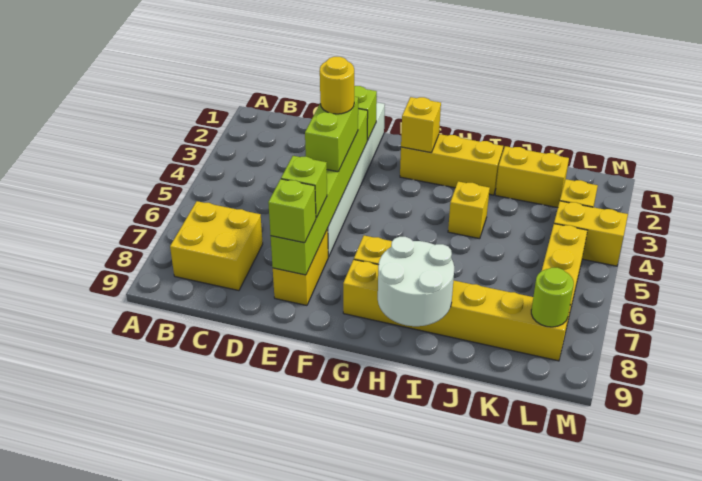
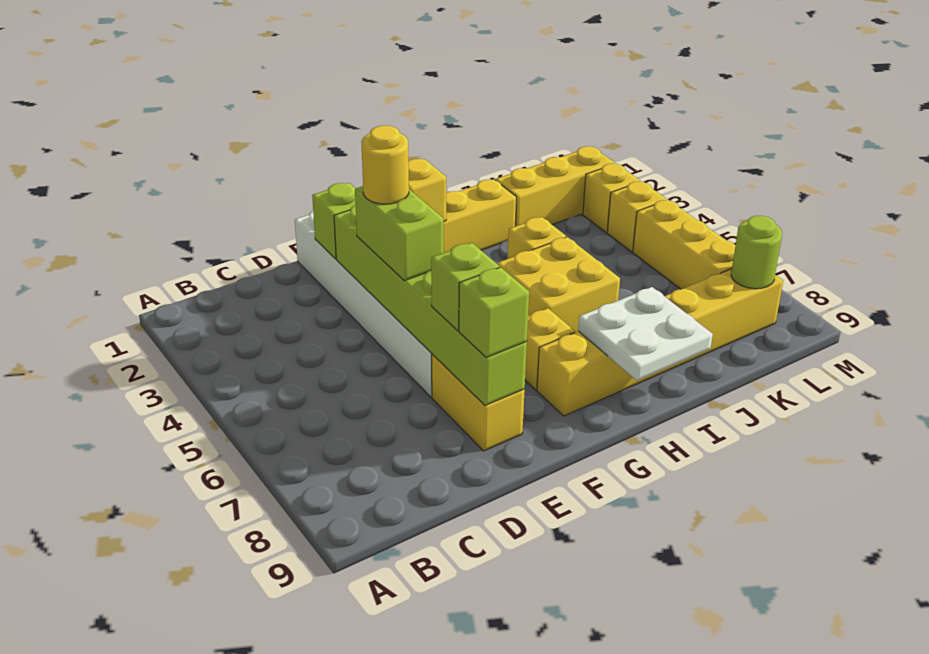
yellow brick B7:C8 level 1 -> yellow brick H5:I6 level 1
white round brick H8:I9 level 2 -> white plate H8:I9 level 2
yellow brick J2:K2 level 1 -> yellow brick J2:L2 level 1
yellow brick L4:M4 level 1 -> yellow brick L4 level 1

